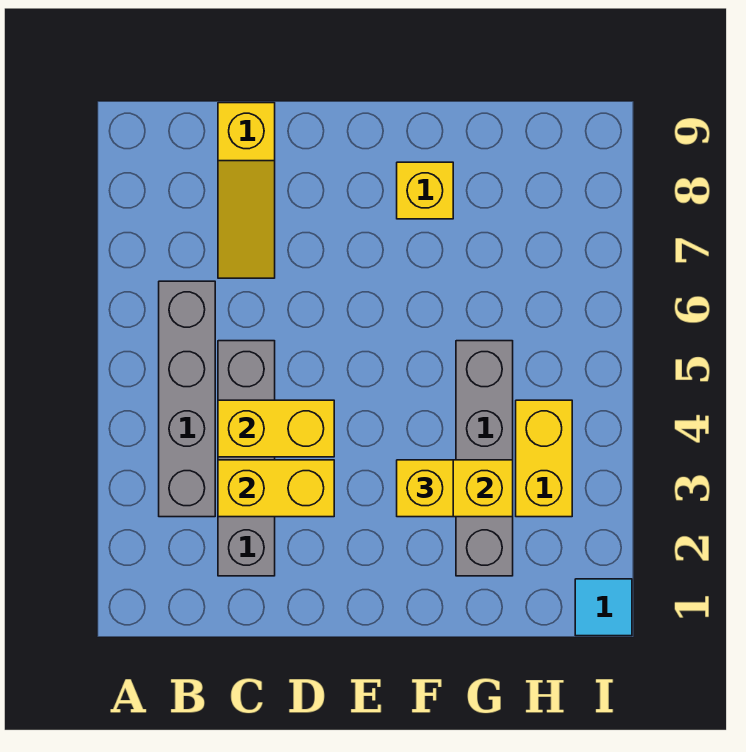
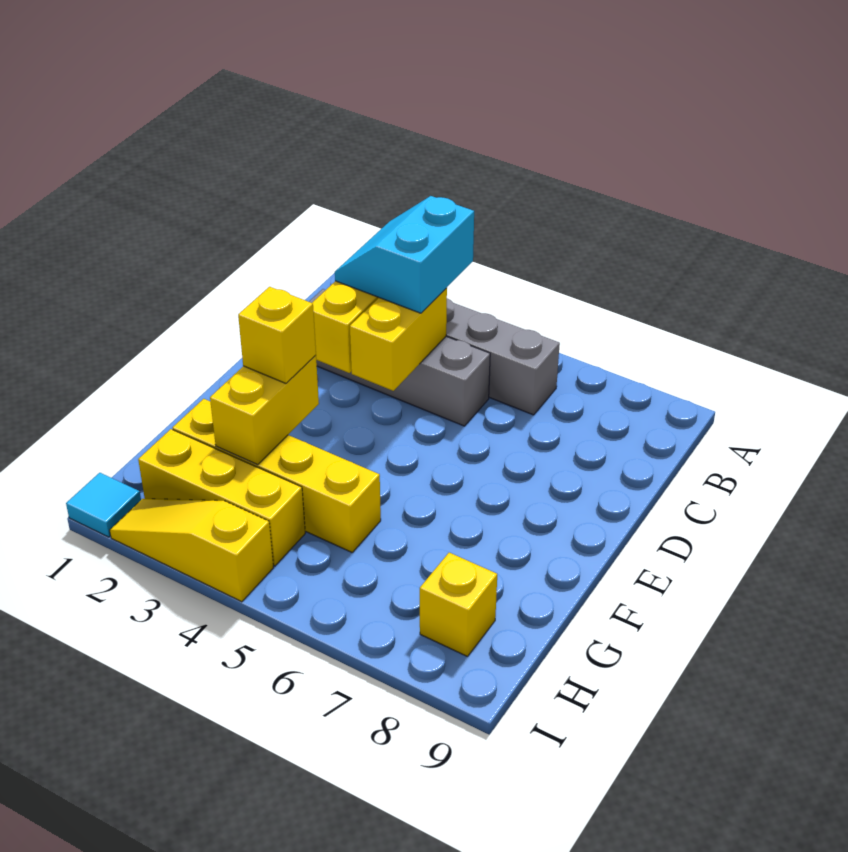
none -> cyan slope B3:C4 level 3 top 4
yellow slope C7:C9 level 1 top 9 -> yellow slope I2:I4 level 1 top 4
yellow brick F8 level 1 -> yellow brick H8 level 1
grey brick G2:G5 level 1 -> yellow brick G2:G5 level 1
yellow brick H3:H4 level 1 -> yellow brick H2:H4 level 1

